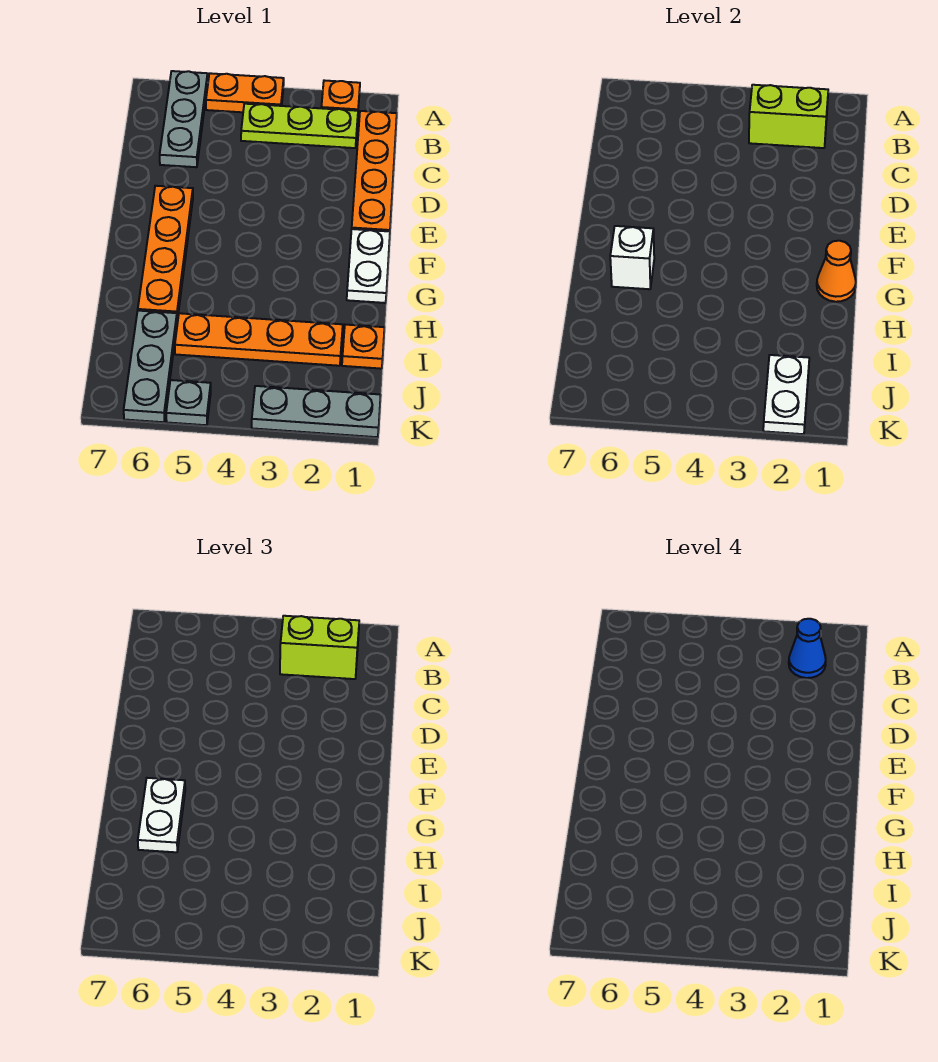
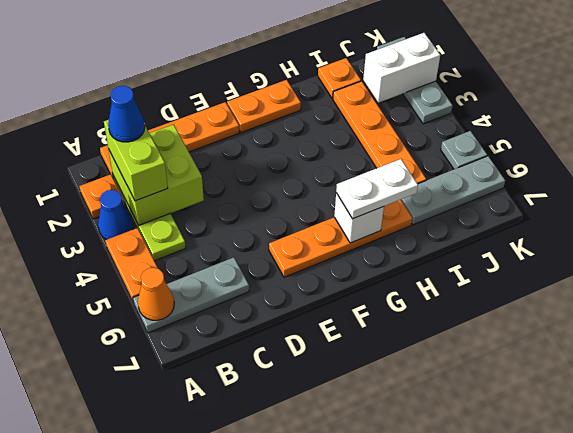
none -> blue cone A3 level 1
lime brick B2:B3 level 2 -> lime brick B2:C3 level 2
white plate F1:G1 level 1 -> orange plate F1:G1 level 1
orange cone G1 level 2 -> orange cone A6 level 2
white plate J2:K2 level 2 -> white brick J2:K2 level 2

